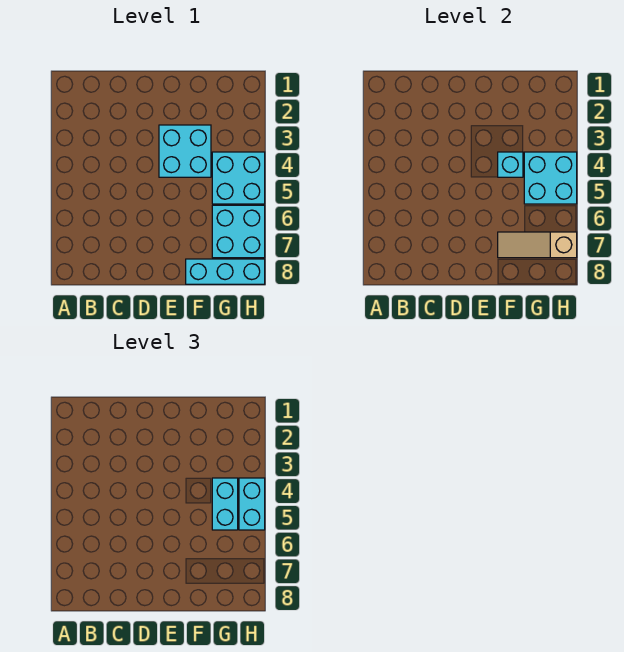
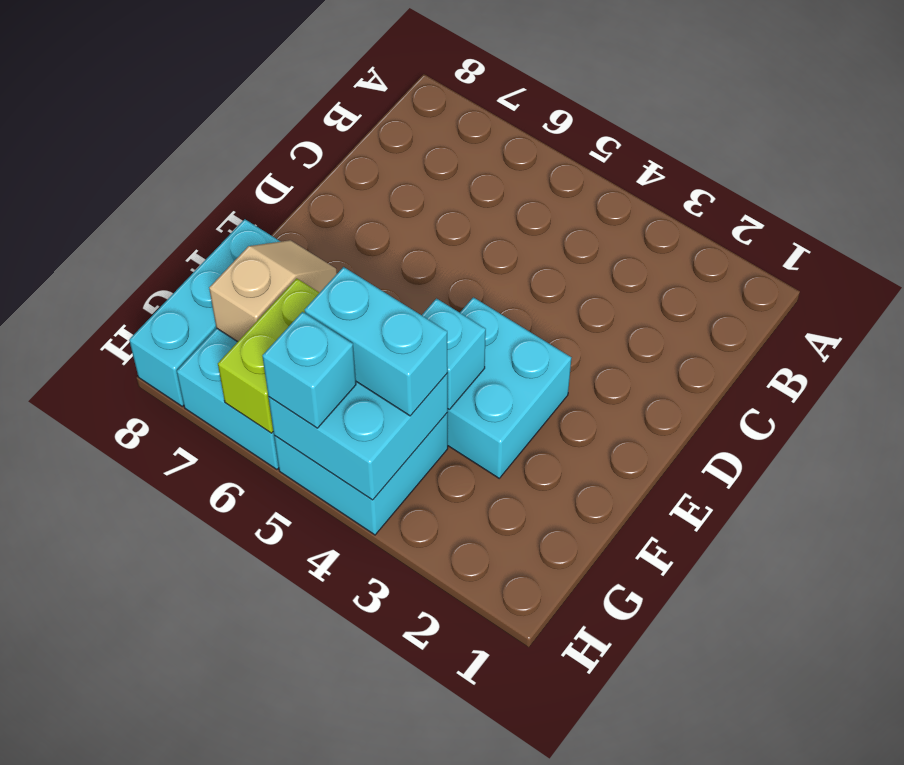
tan slope F7:H7 level 2 top H -> tan slope F7:G7 level 2 top G
none -> lime brick G6:H6 level 2
cyan brick H4:H5 level 3 -> cyan brick H5 level 3

